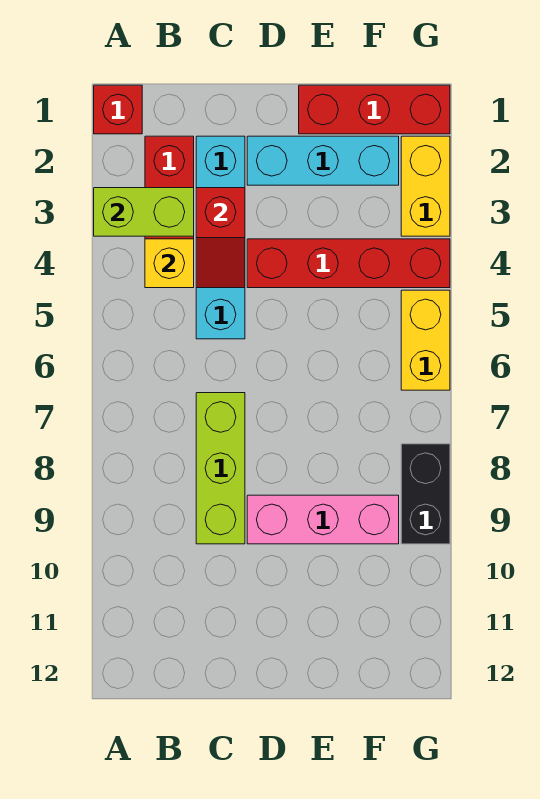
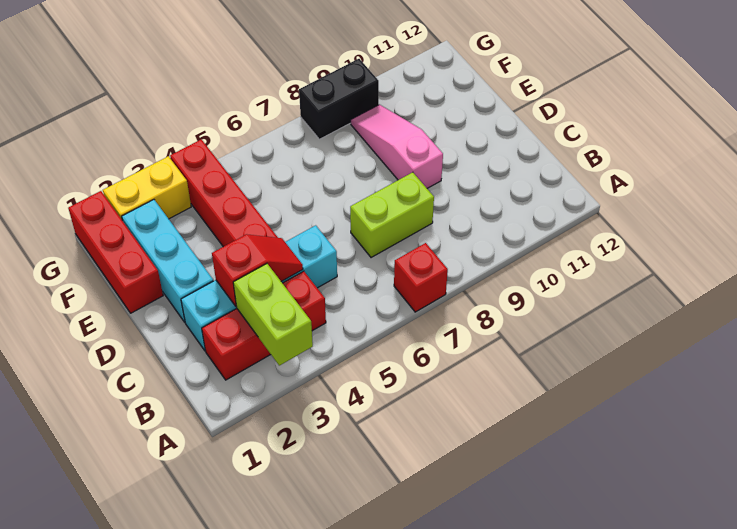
red brick A1 level 1 -> red brick A7 level 1
yellow brick B4 level 2 -> none
lime brick C7:C9 level 1 -> lime brick C7:C8 level 1
pink brick D9:F9 level 1 -> pink slope D9:F9 level 1 top D
yellow brick G5:G6 level 1 -> none

